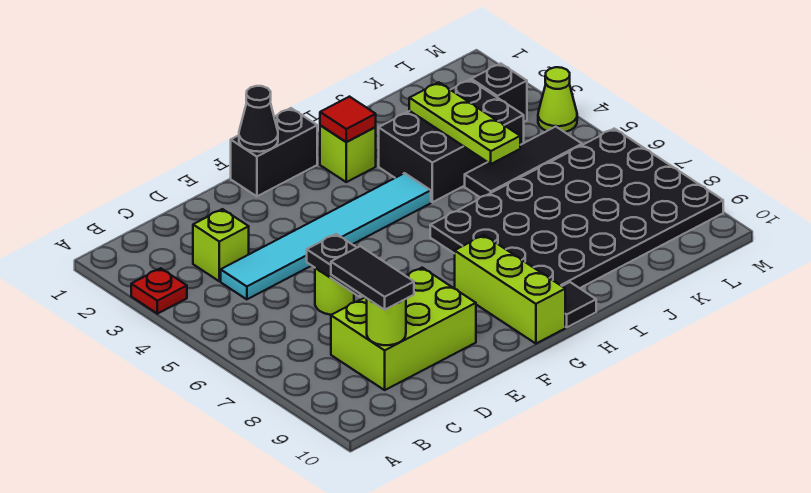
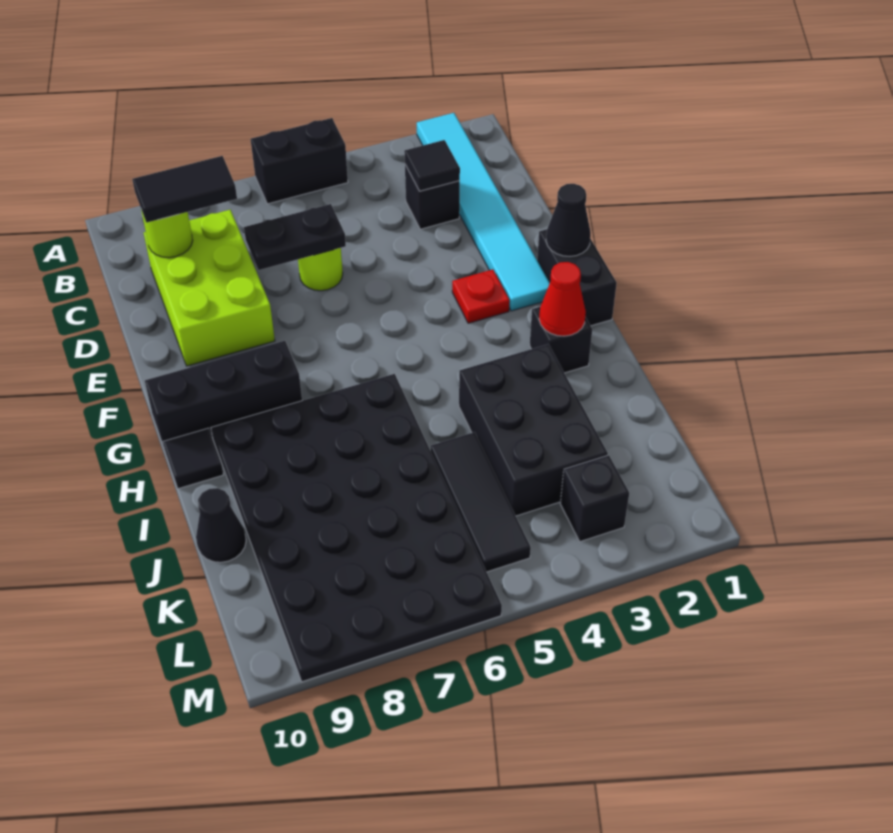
red plate A3 level 1 -> red plate F3 level 1
none -> black brick A5:A6 level 1
lime brick C3 level 1 -> black brick C3 level 1
none -> black tile C3 level 2
cyan tile C4:H4 level 1 -> cyan tile A2:F2 level 1
lime brick G8:G10 level 1 -> black brick G8:G10 level 1
lime brick H2 level 1 -> black brick H2 level 1
red tile H2 level 2 -> red cone H2 level 2
lime plate J3:J5 level 2 -> none
none -> black cone J10 level 1
lime cone M4 level 1 -> none

